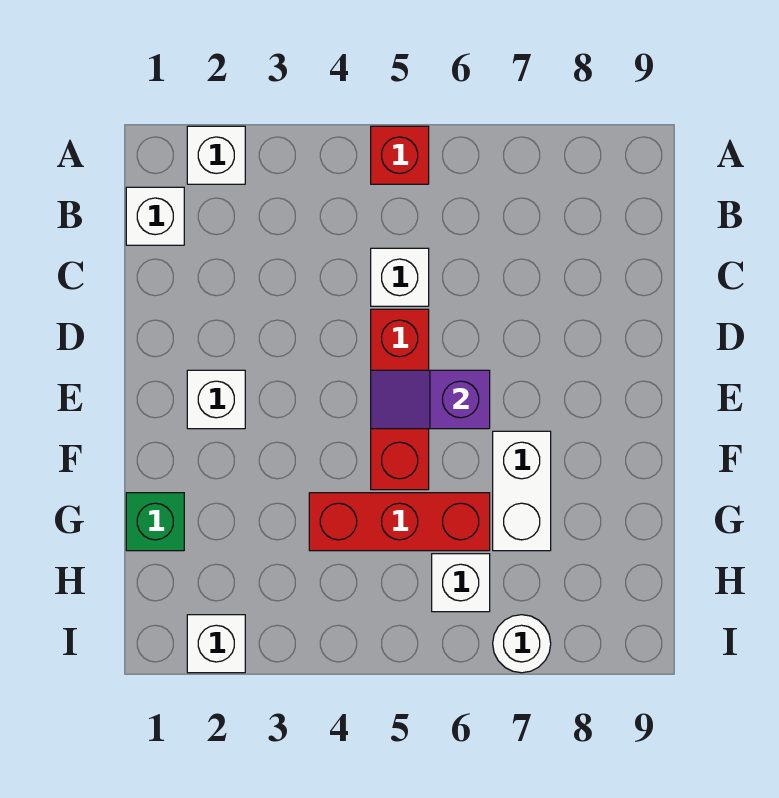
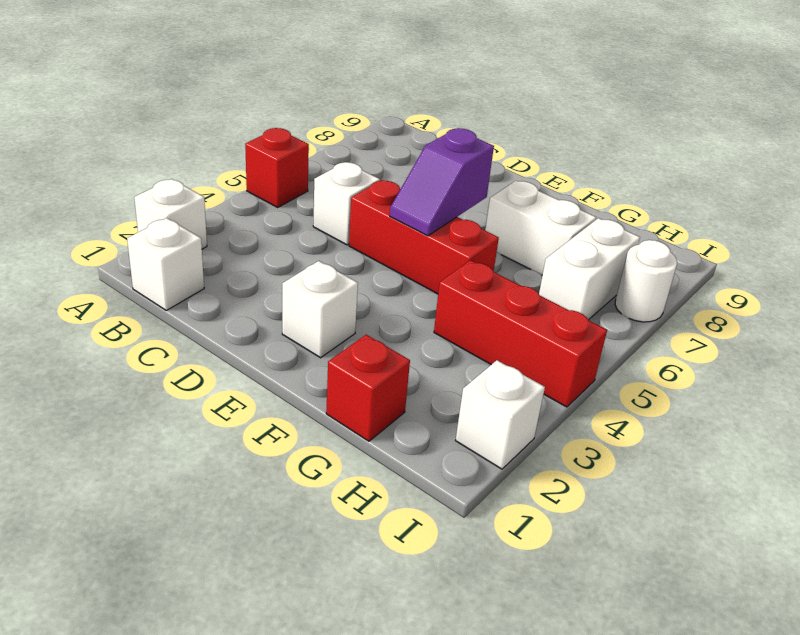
green brick G1 level 1 -> red brick G1 level 1
red brick G4:G6 level 1 -> red brick G4:I4 level 1
white brick H6 level 1 -> white brick H6:H7 level 1

